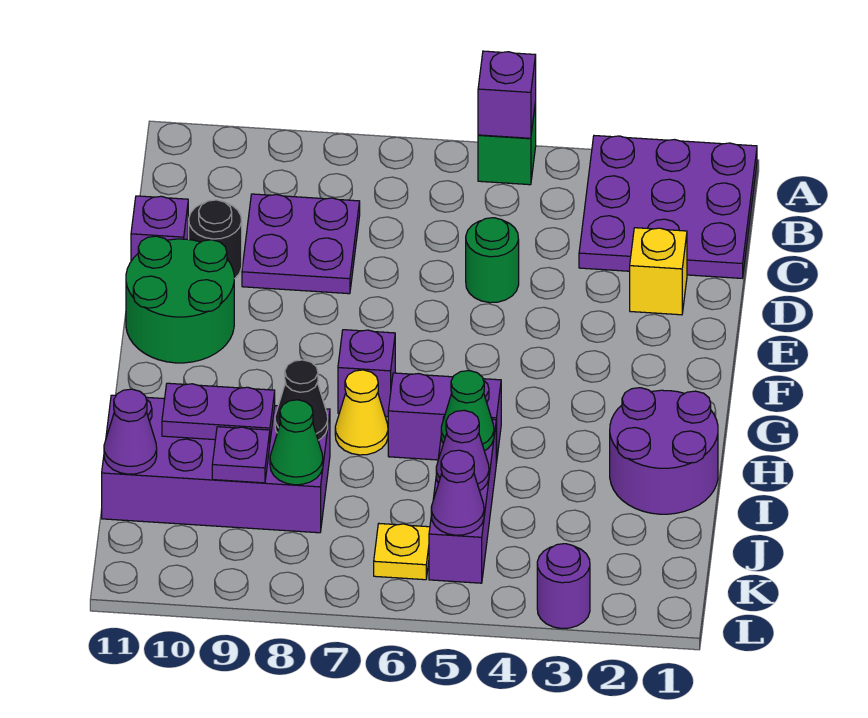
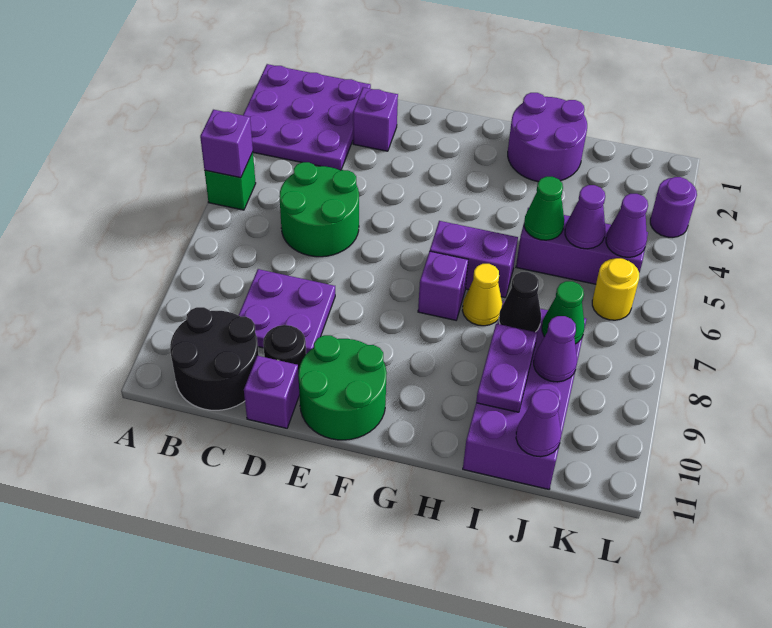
none -> black round brick B10:C11 level 1
yellow brick D2 level 1 -> purple brick D2 level 1
green round brick D5 level 1 -> green round brick C5:D6 level 1
purple brick H5:H6 level 1 -> purple brick G6:H6 level 1
purple plate J9 level 2 -> purple cone J9 level 2
yellow plate K6 level 1 -> yellow round brick K6 level 1

